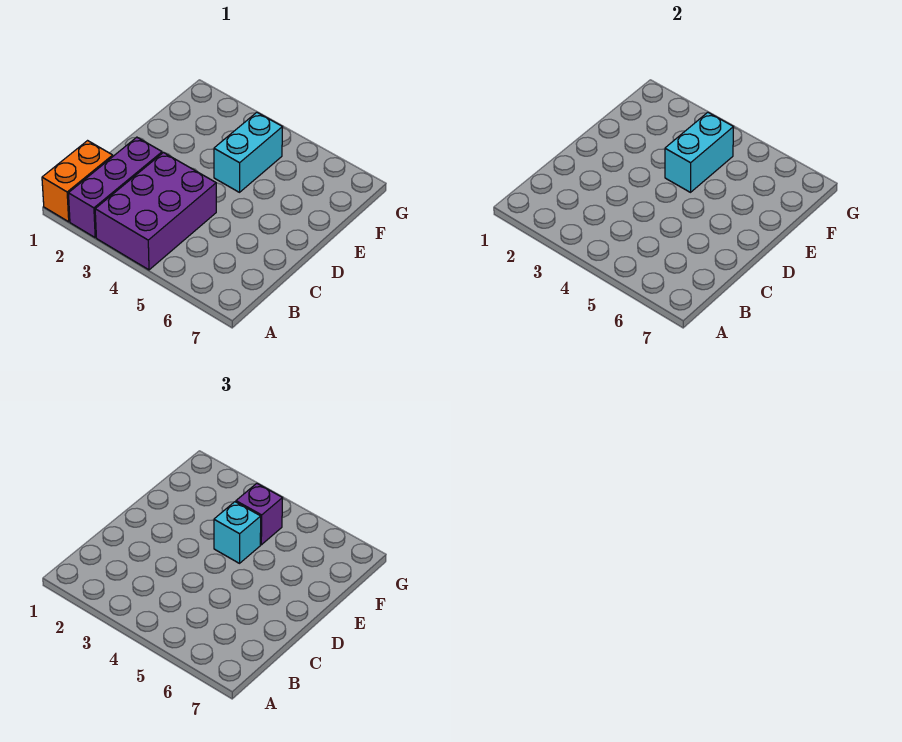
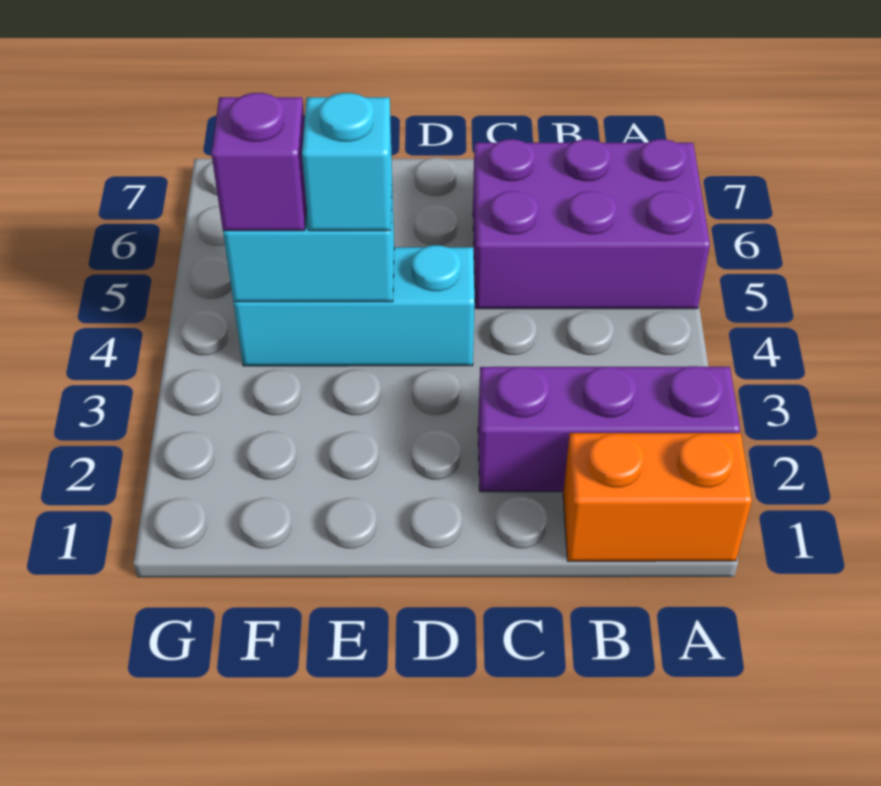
purple brick A3:C4 level 1 -> purple brick A5:C6 level 1
cyan brick E4:F4 level 1 -> cyan brick D4:F4 level 1

